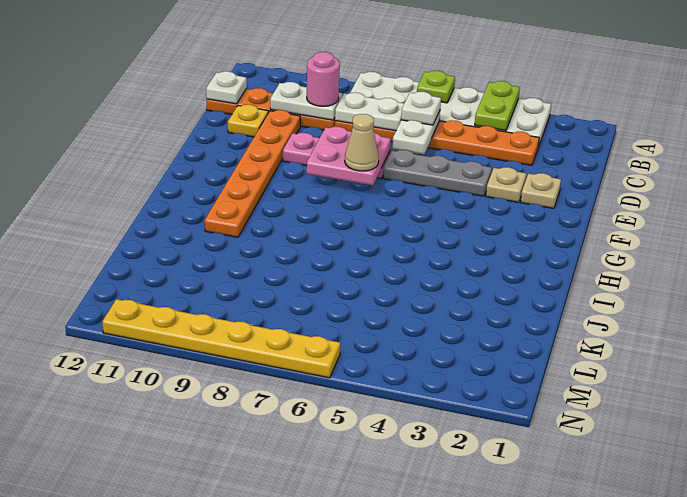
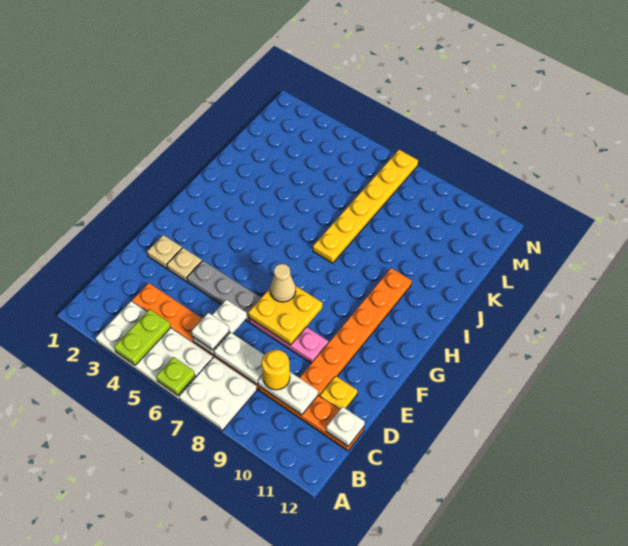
pink round brick C9 level 3 -> yellow round brick C9 level 3
pink plate E7:F8 level 2 -> yellow plate E7:F8 level 2
yellow plate N6:N11 level 1 -> yellow plate I7:N7 level 1

